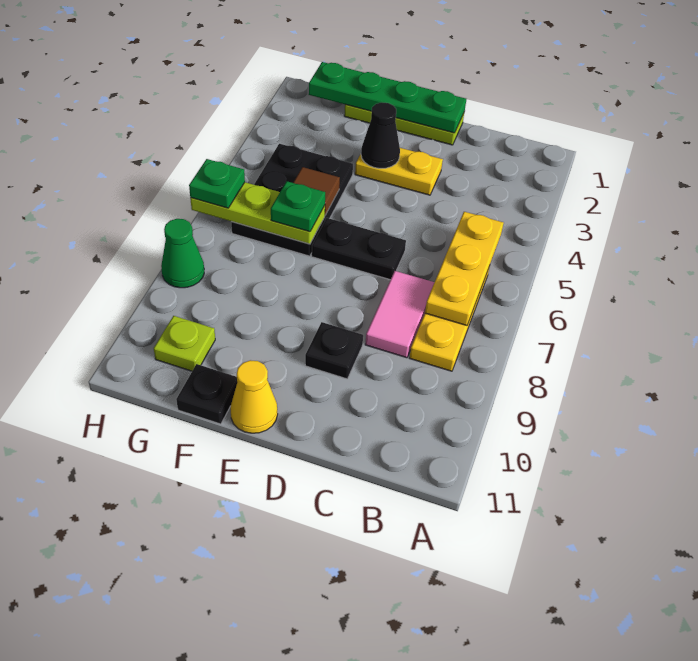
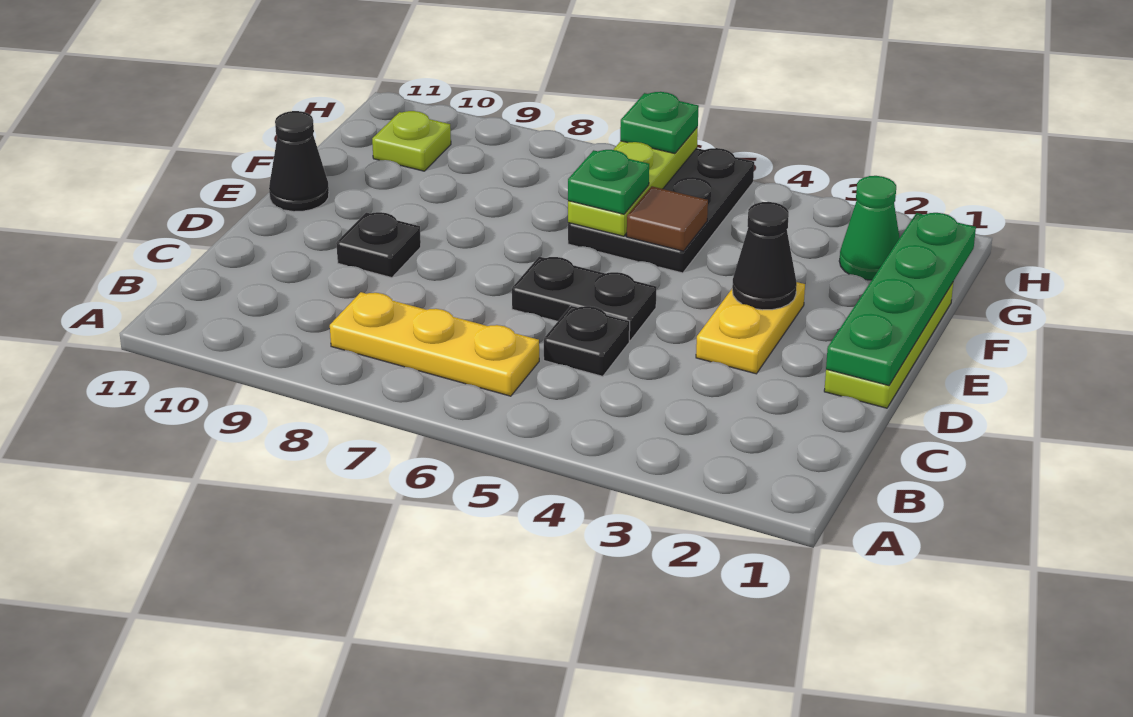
yellow plate B5:B7 level 2 -> none
pink tile C7:C8 level 1 -> none
black plate D6:E6 level 1 -> black plate D5:D6 level 1
yellow cone E11 level 1 -> black cone E11 level 1
black plate F4:G6 level 1 -> black plate F5:H6 level 1
black plate F11 level 1 -> black plate C5 level 1
green cone H8 level 1 -> green cone G2 level 1

